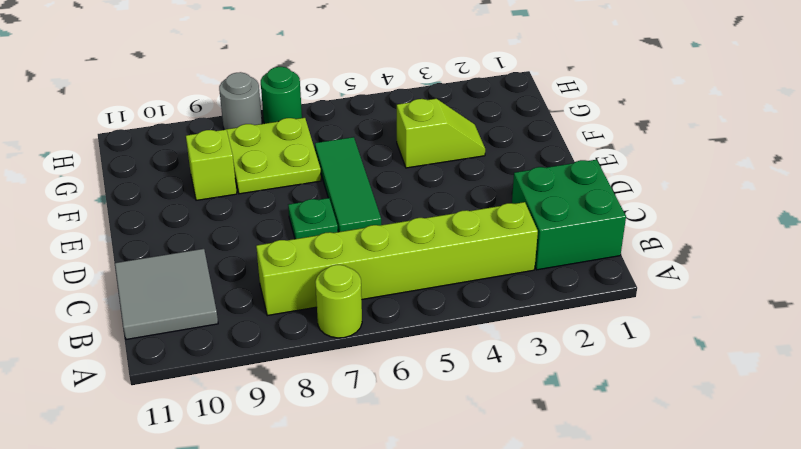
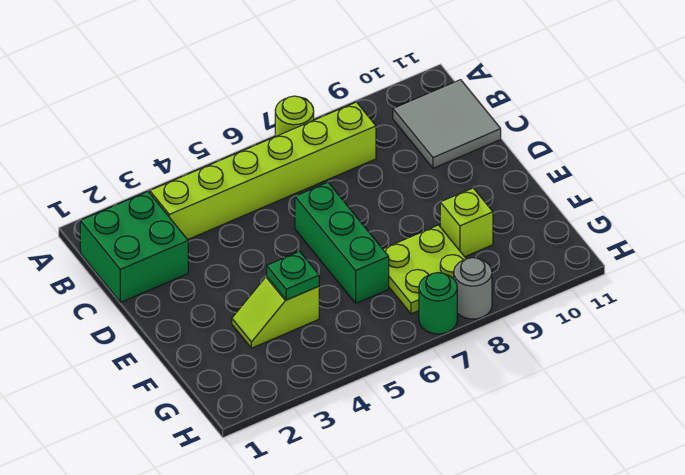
green tile D6:F6 level 1 -> green brick D6:F6 level 1
green plate D7 level 1 -> green plate F4 level 2

